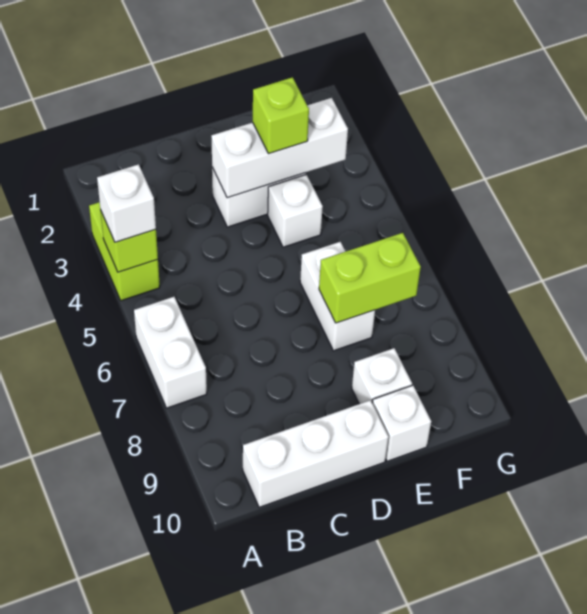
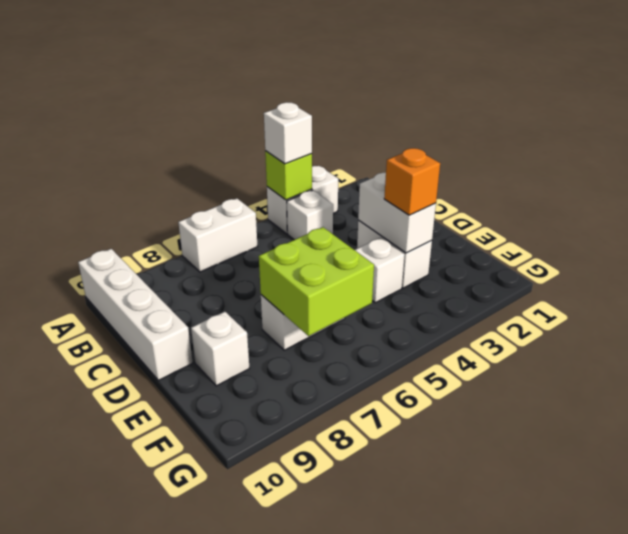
lime brick A3:A4 level 1 -> white brick A3:A4 level 1
white brick B10:D10 level 1 -> white brick A10:D10 level 1
white brick D3:F3 level 2 -> white brick D3:E3 level 2
lime brick E3 level 3 -> orange brick E3 level 3
lime brick E7:F7 level 2 -> lime brick E6:F7 level 2
white brick E10 level 1 -> white brick B4 level 1

